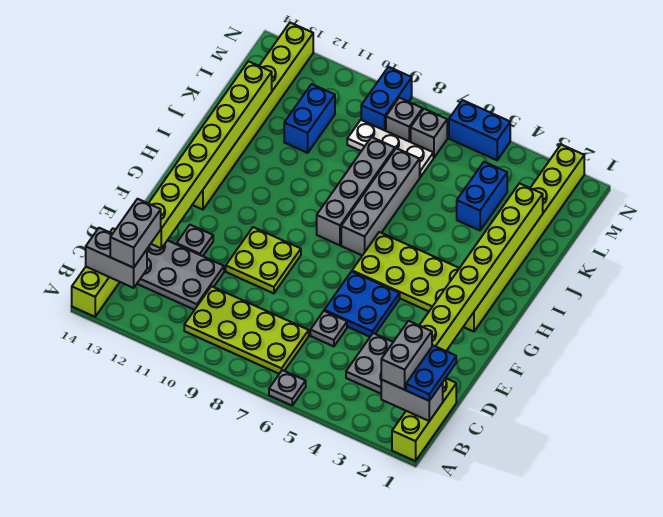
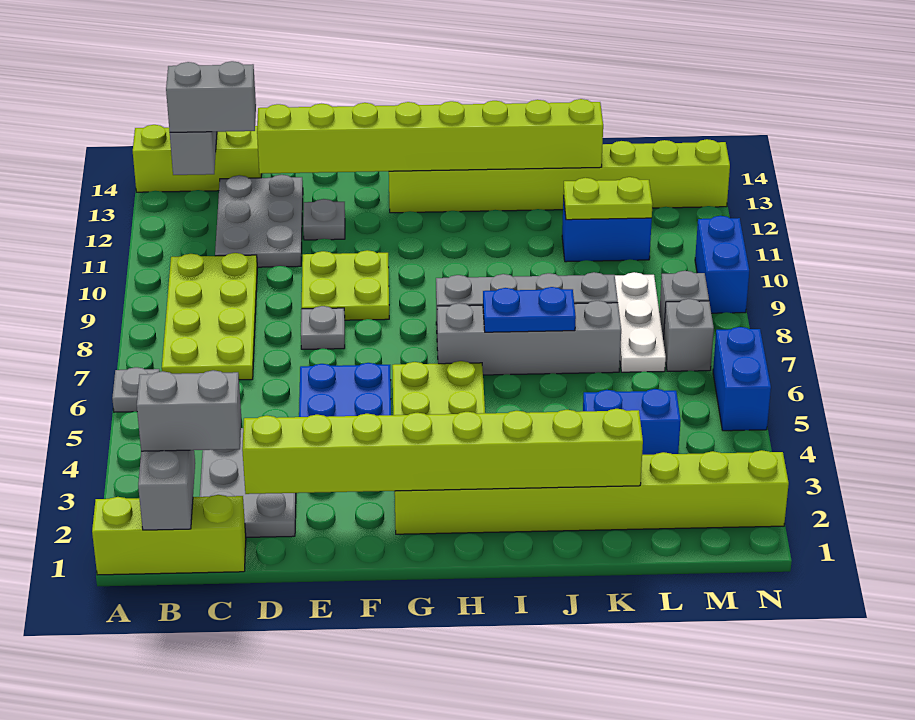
blue plate B1:C1 level 3 -> blue plate I7:J7 level 2
grey plate D6 level 1 -> grey plate E8 level 1
none -> lime plate K11:L11 level 2
blue brick M9:N9 level 1 -> blue brick N9:N10 level 1

